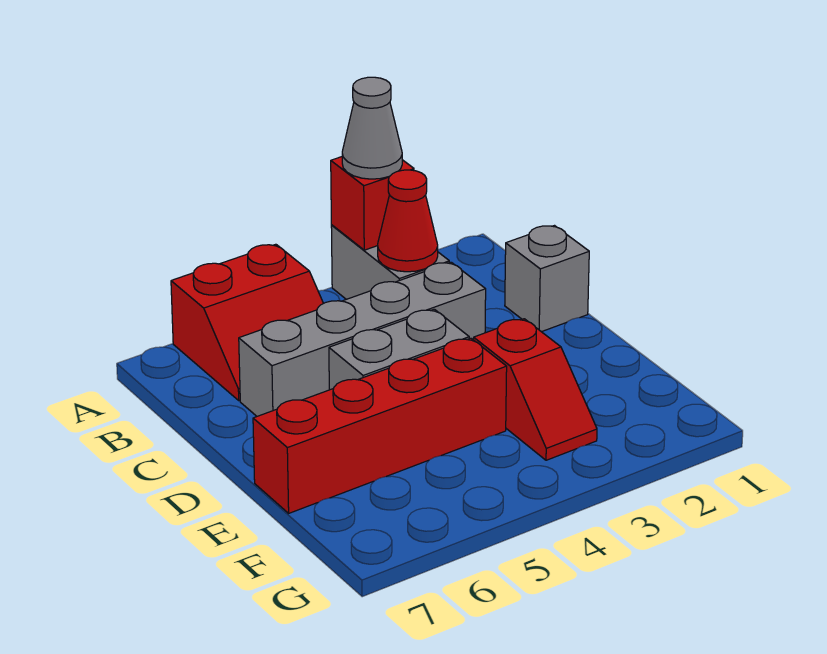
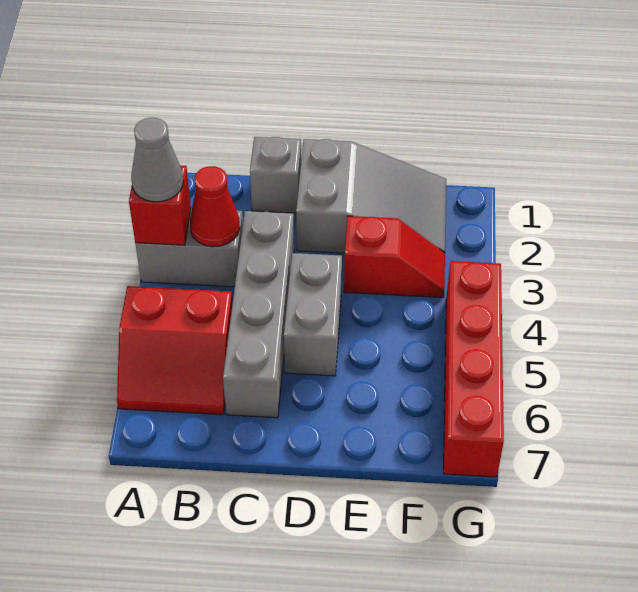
red slope A5:B6 level 1 top A -> red slope A5:B6 level 1 top 5
none -> grey slope D1:F2 level 1 top D
red brick E4:E7 level 1 -> red brick G4:G7 level 1

